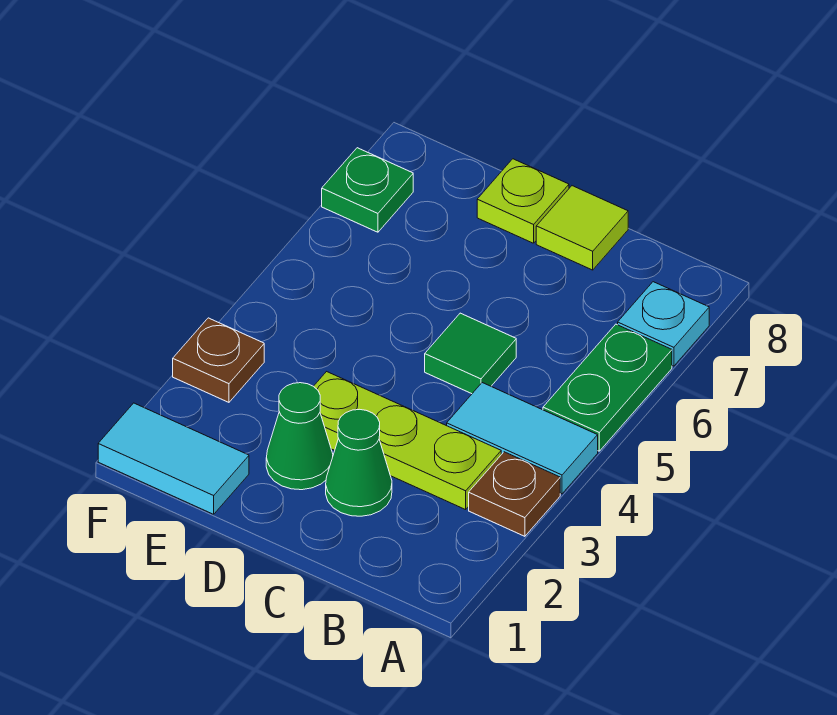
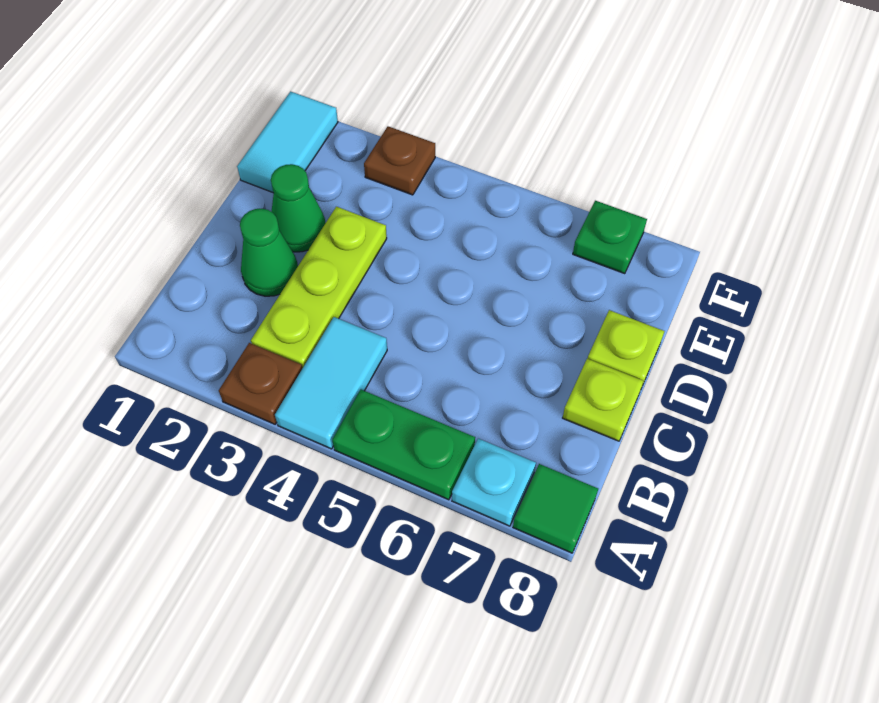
green tile C5 level 1 -> green tile A8 level 1
lime tile C8 level 1 -> lime plate C8 level 1

